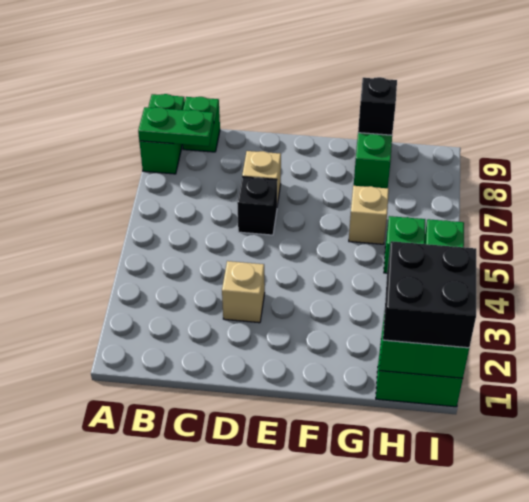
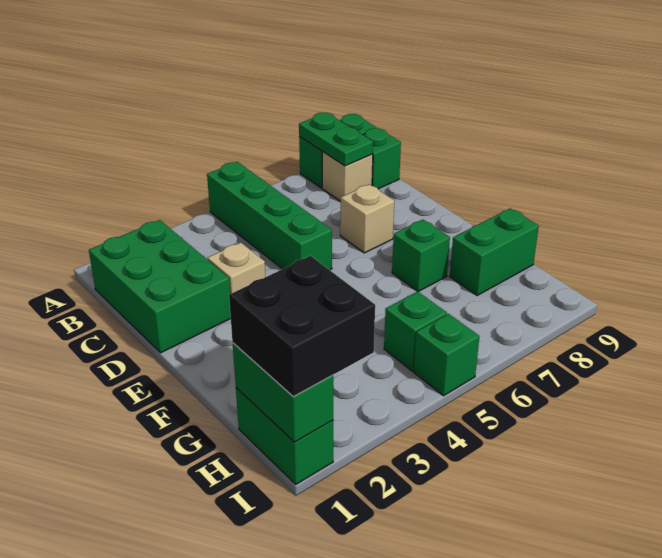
none -> green brick A5:D5 level 1
none -> green brick B1:D2 level 1
black brick D6 level 1 -> none
none -> green brick F7 level 1
tan brick G6 level 1 -> tan brick B8 level 1
black brick G9 level 2 -> none

